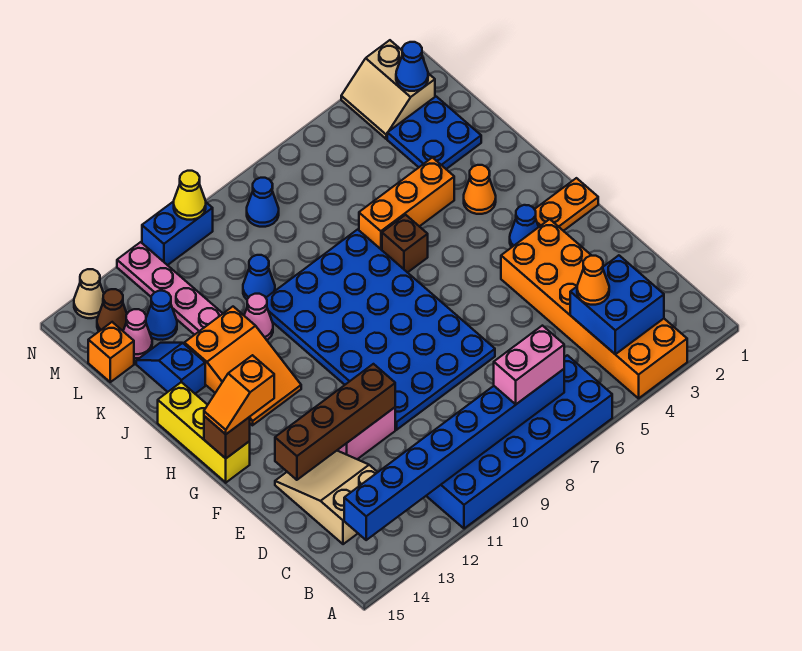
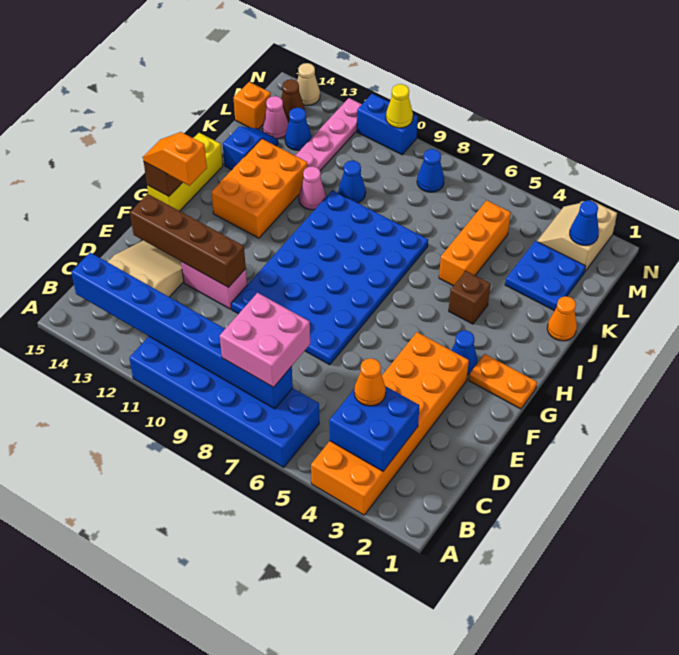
pink brick B7:B8 level 3 -> pink brick B7:C8 level 3
orange slope H12:J13 level 1 top J -> orange brick H12:J13 level 1
orange cone I3 level 1 -> orange cone J1 level 1
brown brick I6 level 1 -> brown brick I4 level 1
orange brick J4:J6 level 1 -> orange brick J5:L5 level 1

